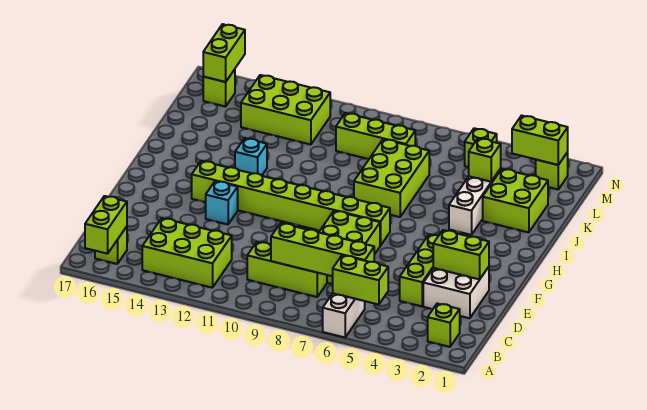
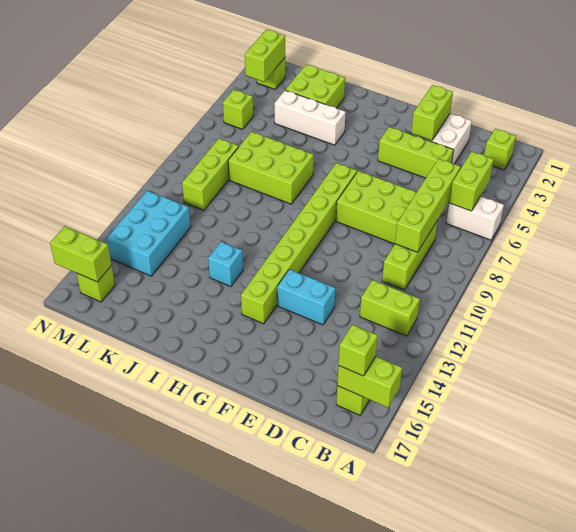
lime brick B12:C14 level 1 -> lime brick B12:C12 level 1
cyan brick F13 level 1 -> cyan brick E13:F13 level 1
lime brick K4 level 2 -> lime brick B16 level 3
lime brick L12:M14 level 1 -> cyan brick L12:M14 level 1

